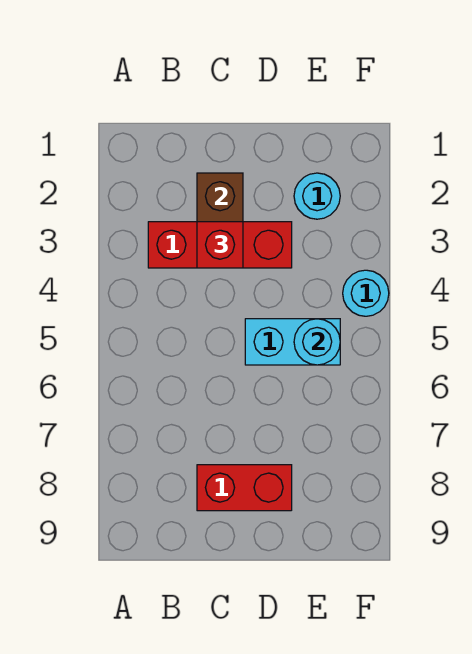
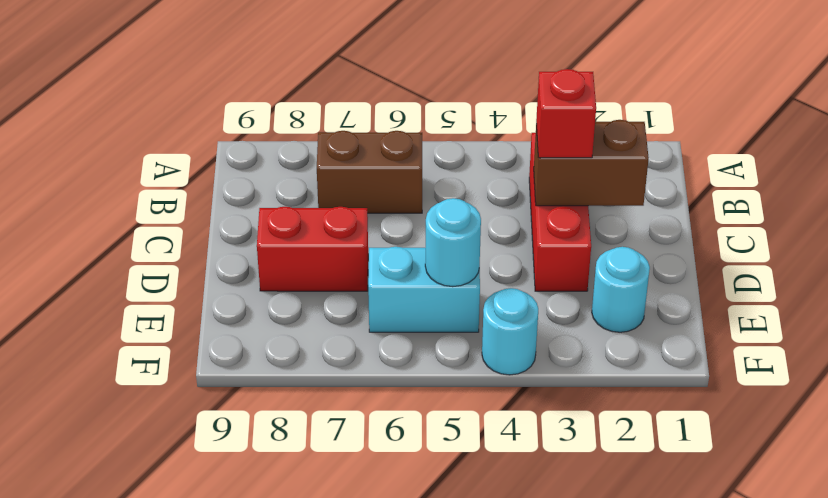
none -> brown brick B6:B7 level 1
red brick C8:D8 level 1 -> red brick D7:D8 level 1
cyan brick D5:E5 level 1 -> cyan brick E5:E6 level 1

